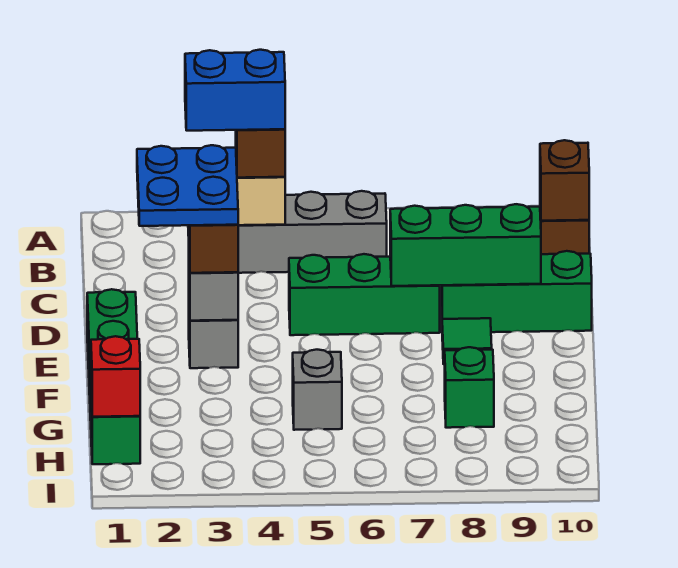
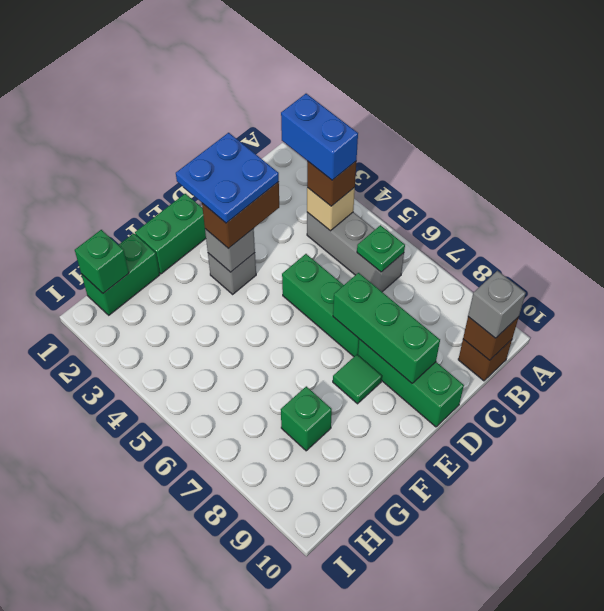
none -> green plate B6 level 2
grey brick G5 level 1 -> grey brick B10 level 3
red brick H1 level 2 -> green brick H1 level 2

